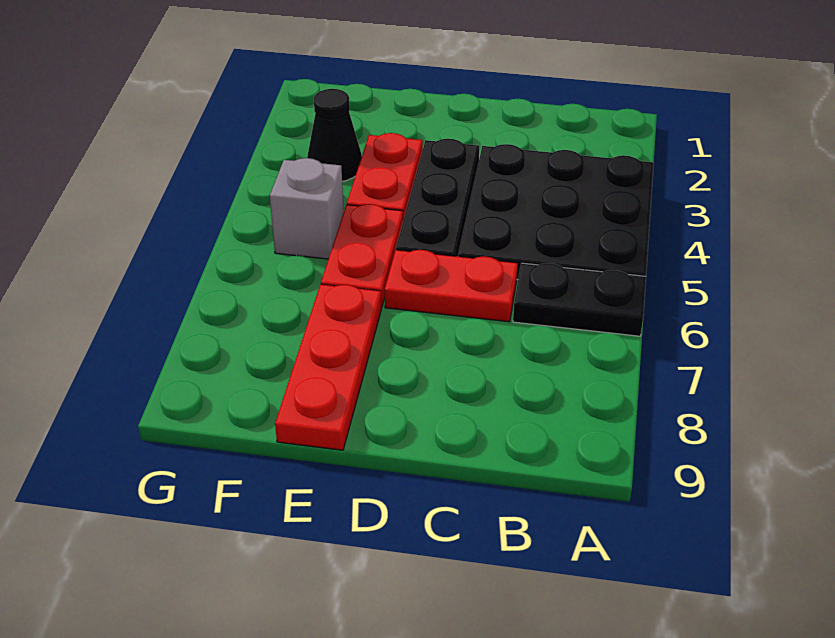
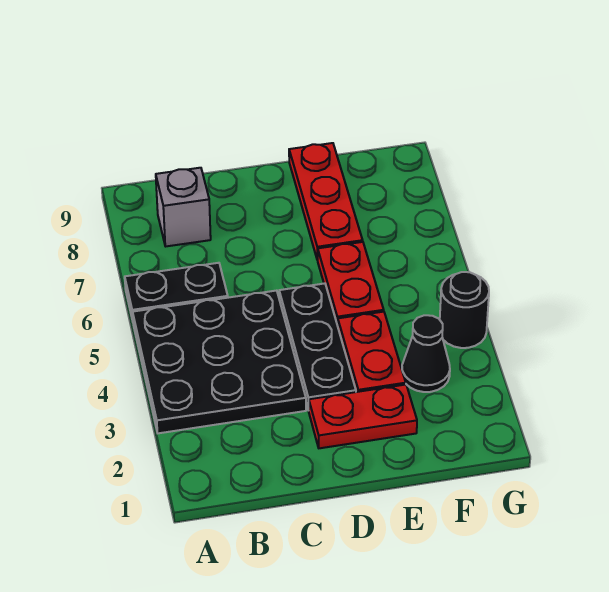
red plate C6:D6 level 1 -> red plate D2:E2 level 1
grey brick F5 level 1 -> grey brick B8 level 1
none -> black round brick G4 level 1

